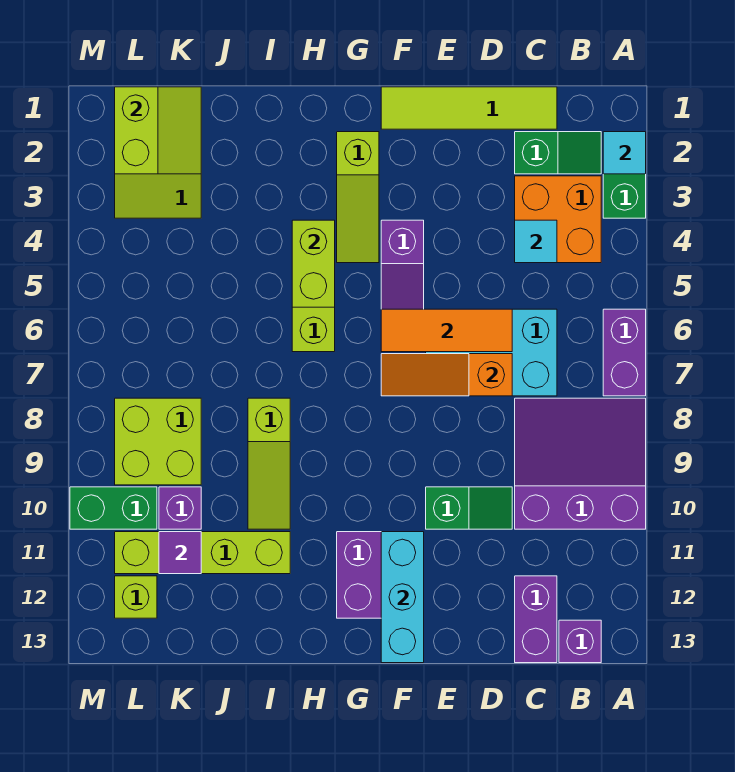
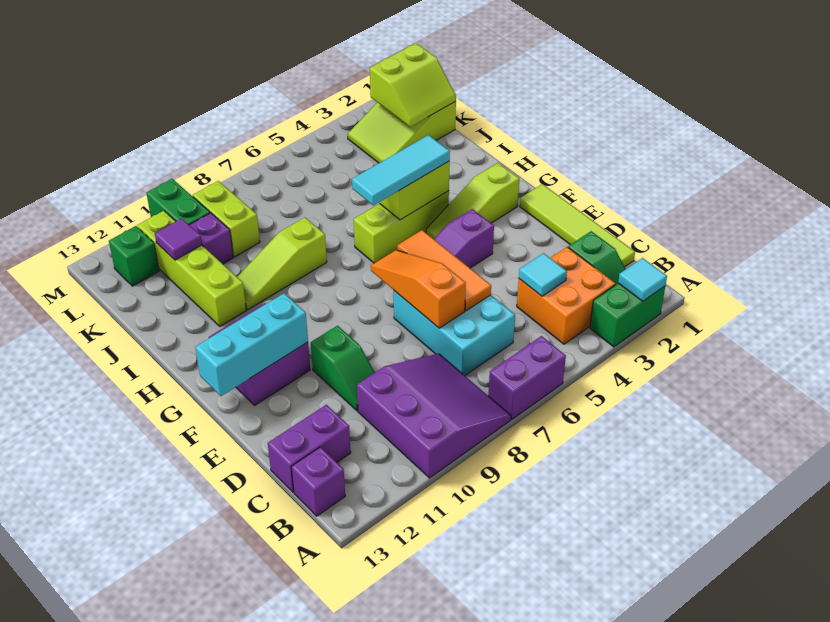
none -> cyan tile H4:H6 level 3
lime brick K8:L9 level 1 -> lime brick K9:L9 level 1
lime brick L12 level 1 -> green brick L12 level 1

